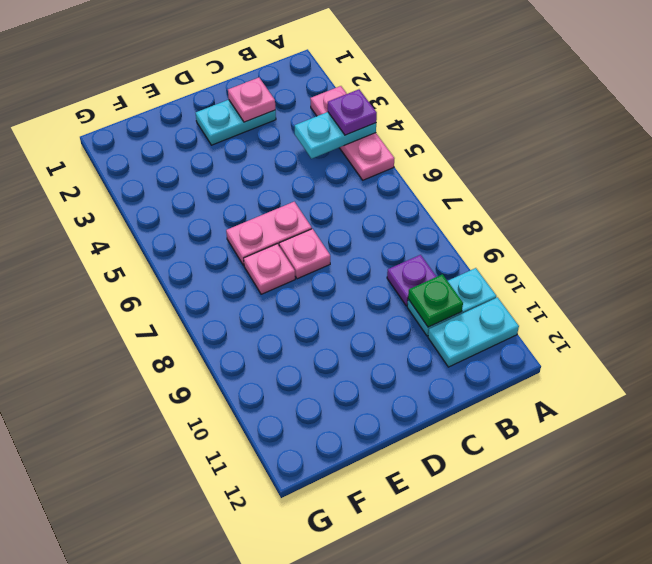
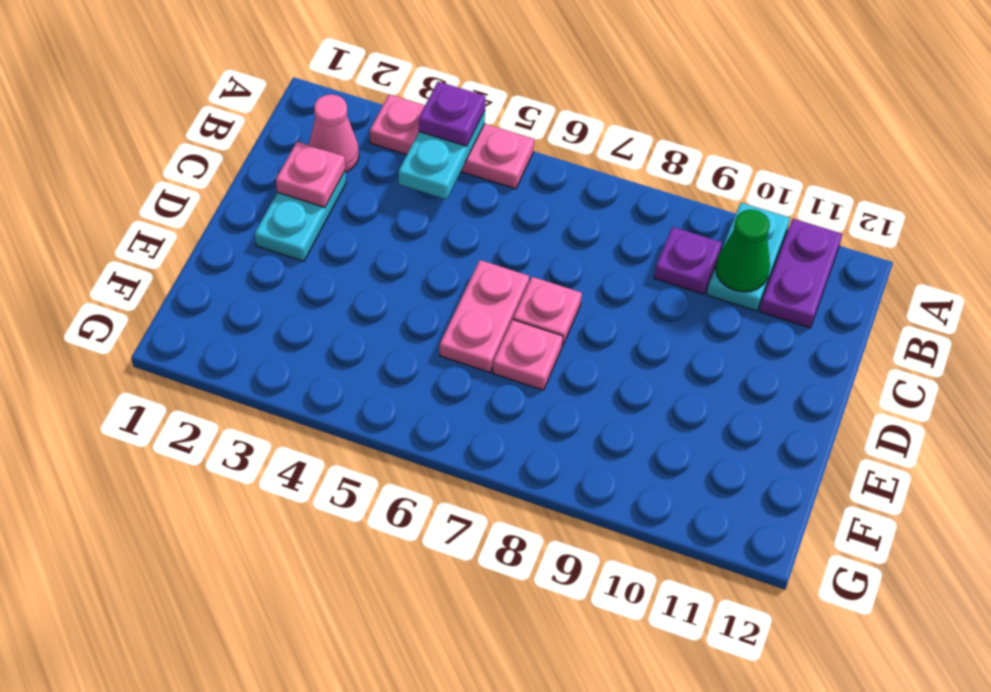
cyan plate A11:B11 level 1 -> purple plate A11:B11 level 1
none -> pink cone B2 level 1
green plate B10 level 2 -> green cone B10 level 2

